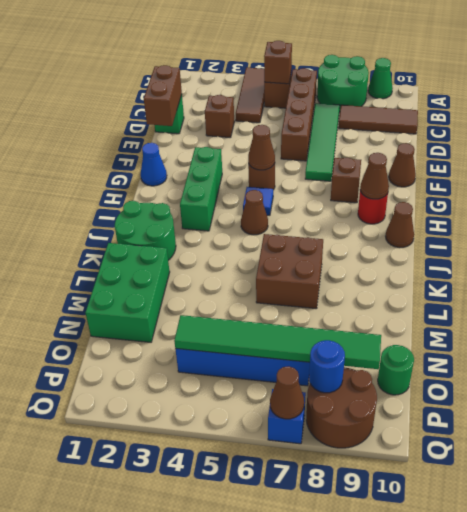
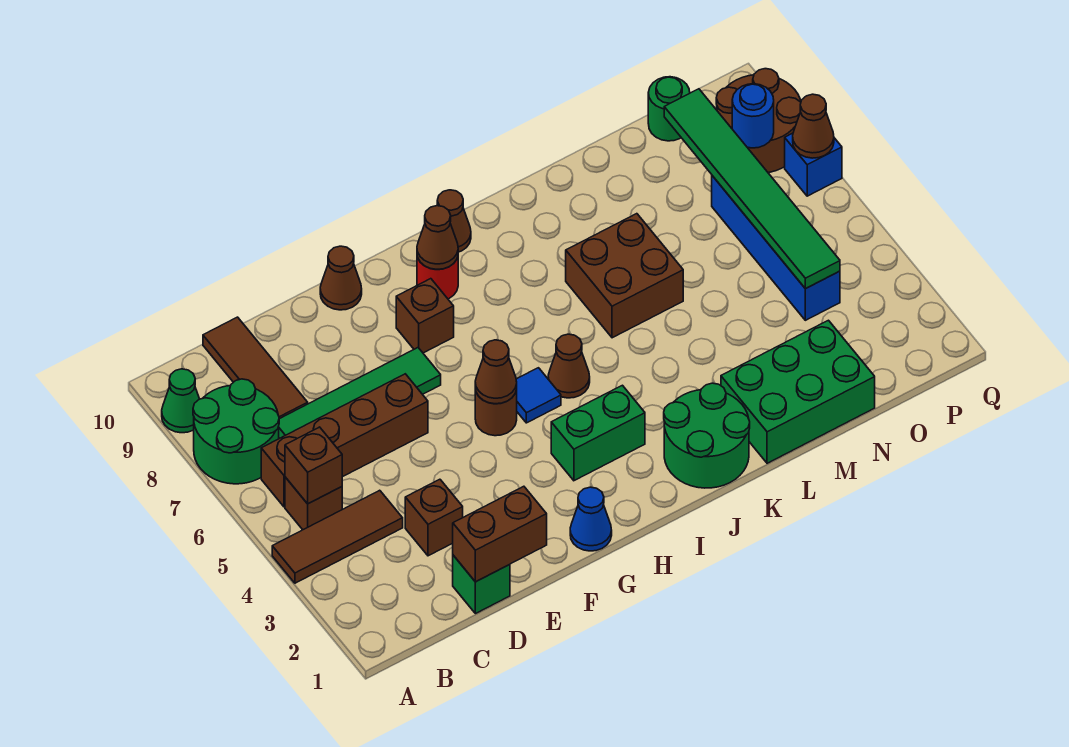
green brick G3:I3 level 1 -> green brick H3:I3 level 1

